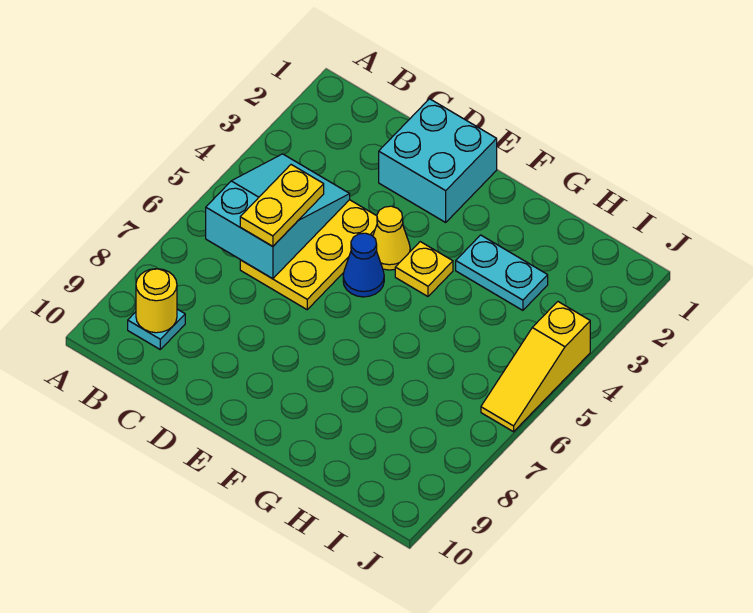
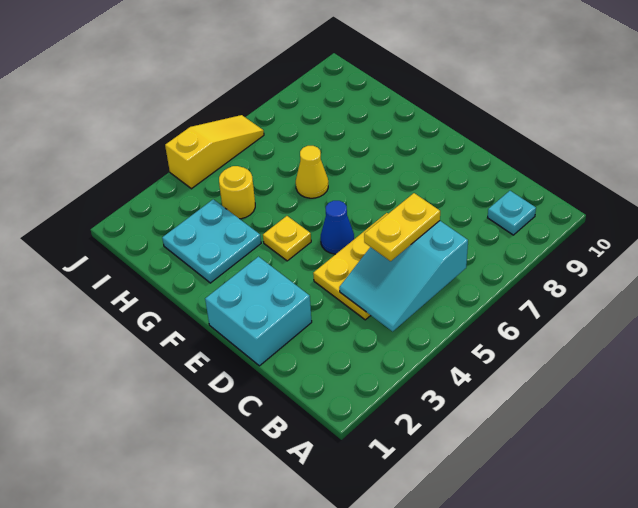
yellow round brick B9 level 2 -> yellow round brick H4 level 1
yellow cone E4 level 1 -> yellow cone G6 level 1
cyan plate G3:H3 level 1 -> cyan plate G2:H3 level 1

